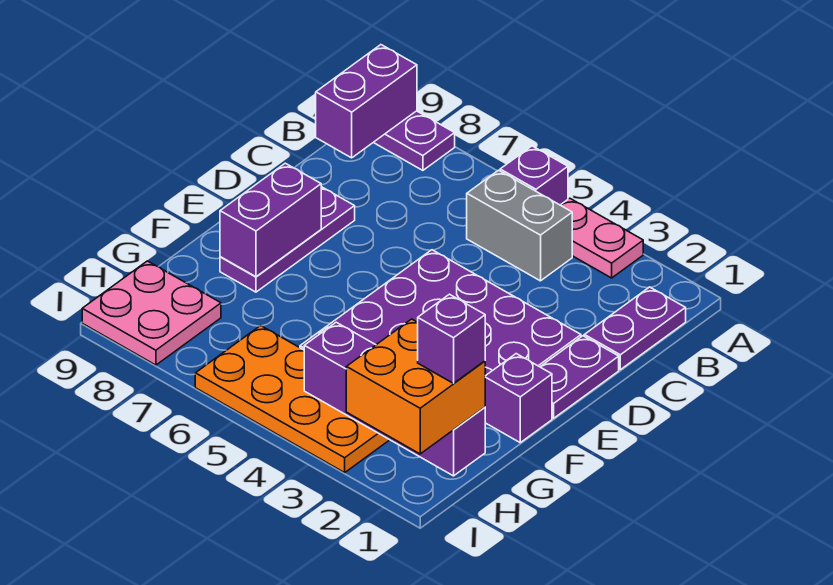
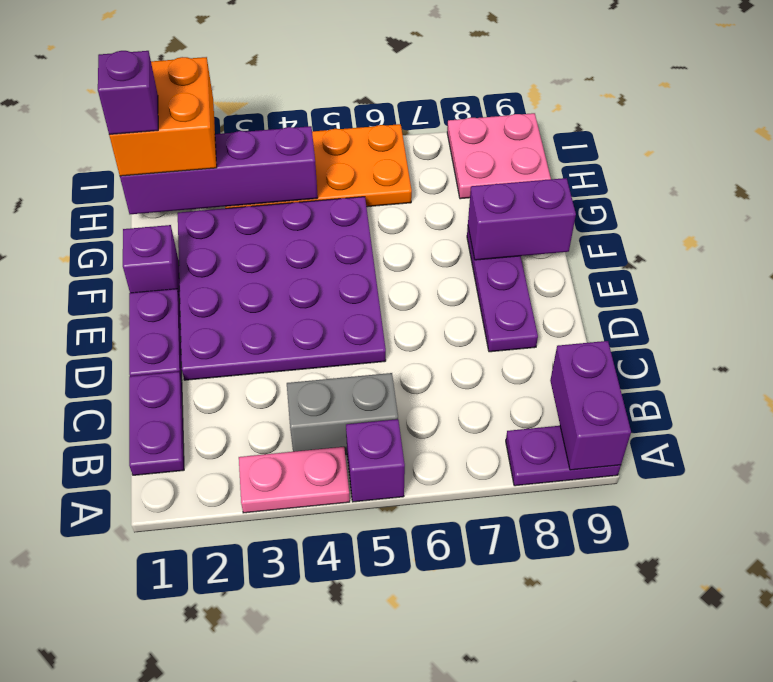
purple brick E8:F8 level 2 -> purple brick F8:F9 level 2

